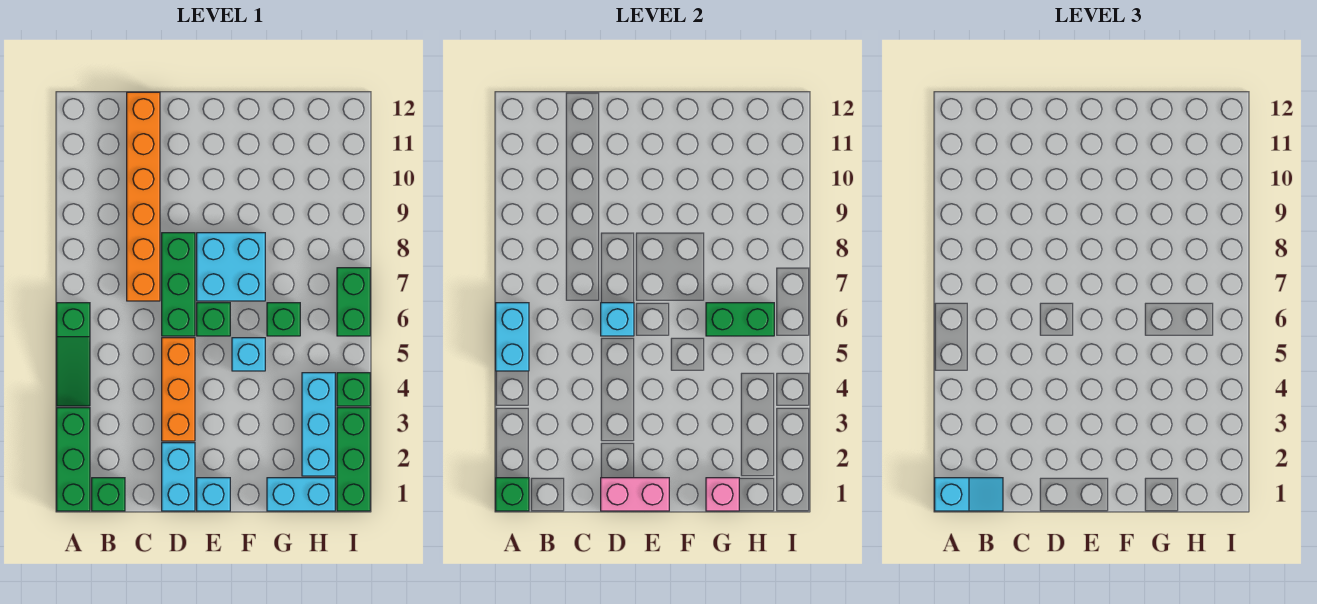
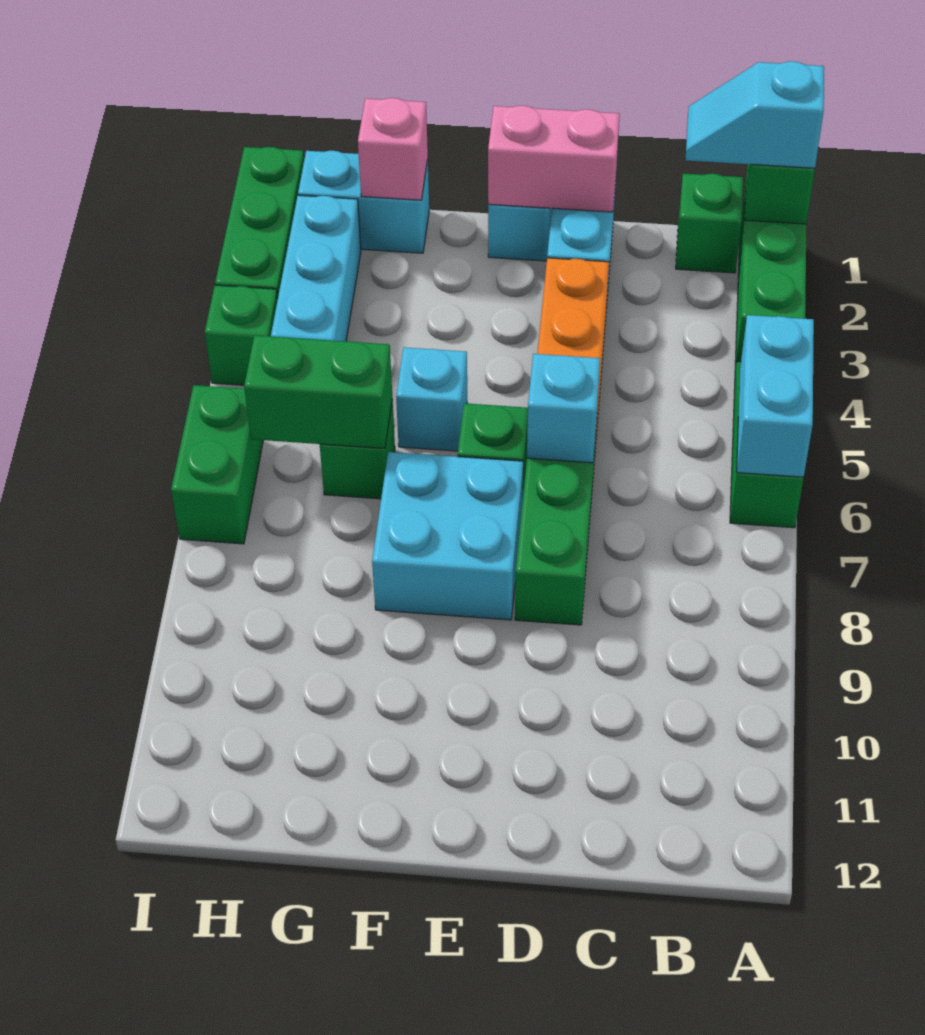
orange brick C7:C12 level 1 -> none

